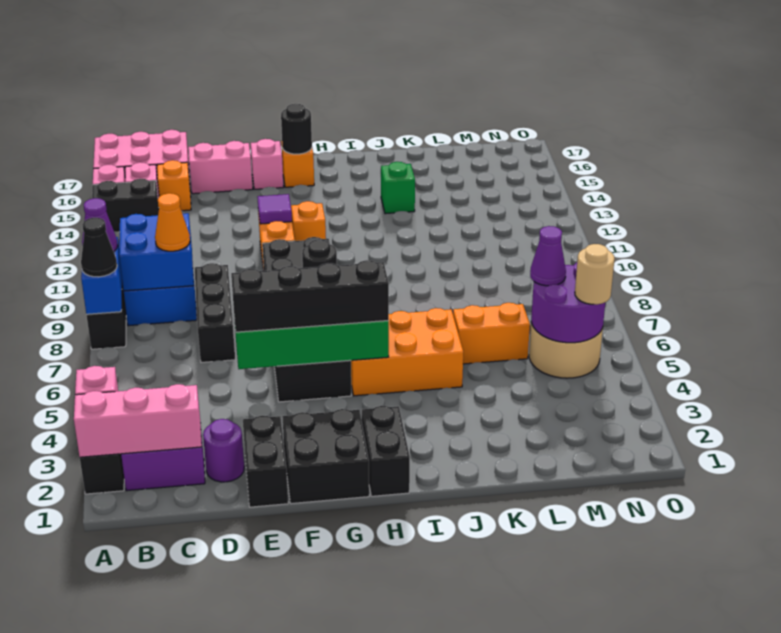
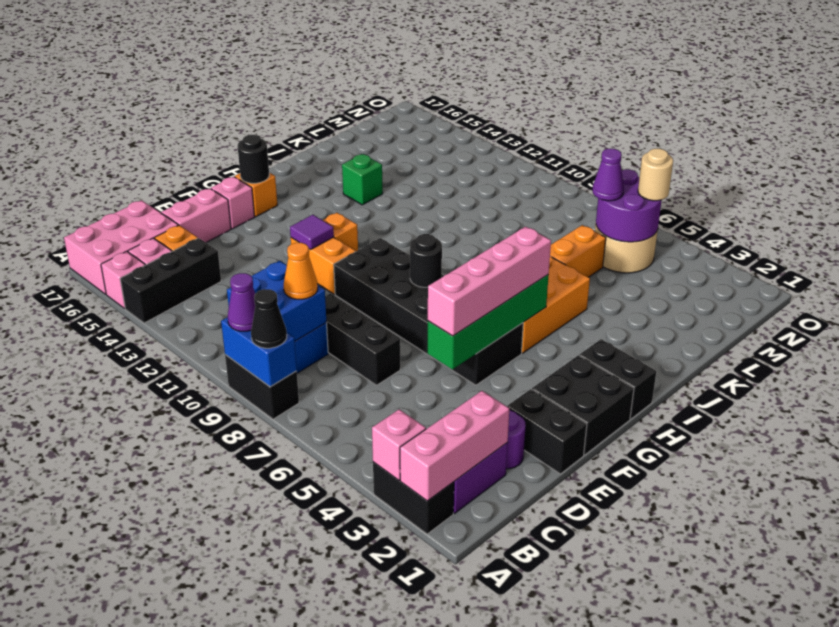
black brick A14:B14 level 1 -> black brick A14:C14 level 1
black brick E5:H5 level 3 -> pink brick E5:H5 level 3

